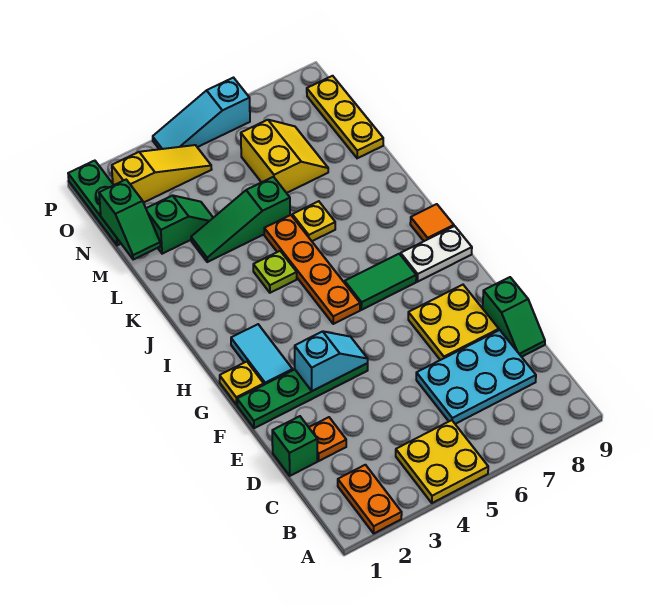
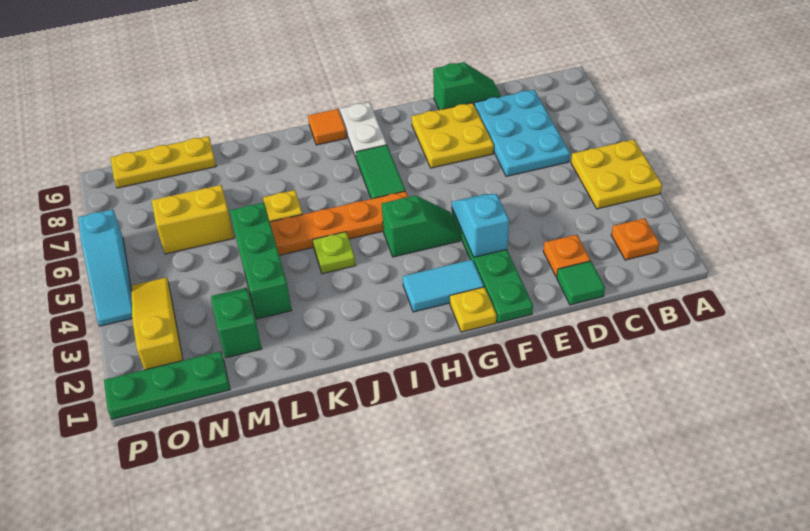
orange plate A2:B2 level 1 -> orange plate B2 level 1
green brick D1 level 1 -> green tile D1 level 1
green slope L3:L5 level 1 top 5 -> green brick L3:L5 level 1
green slope M1:N1 level 2 top N -> green slope G4:H4 level 1 top H

